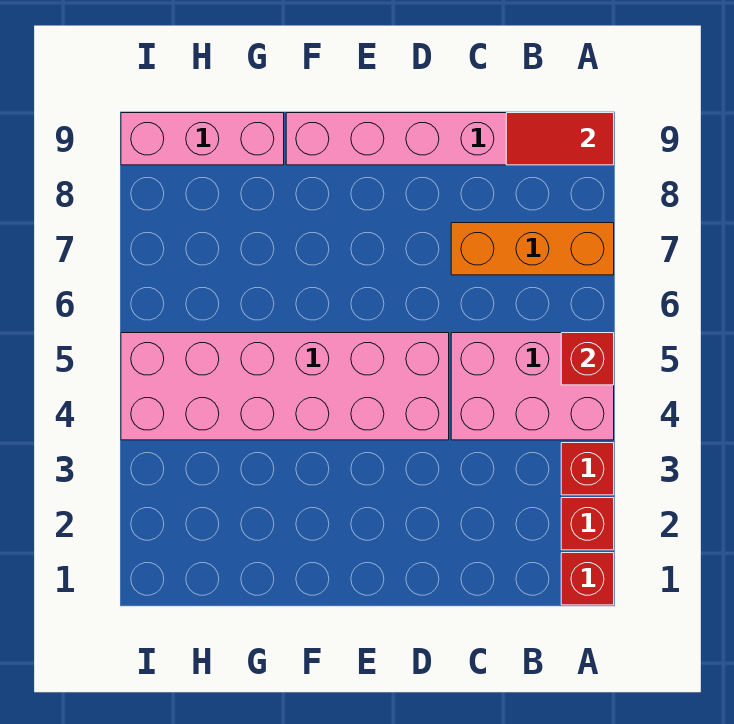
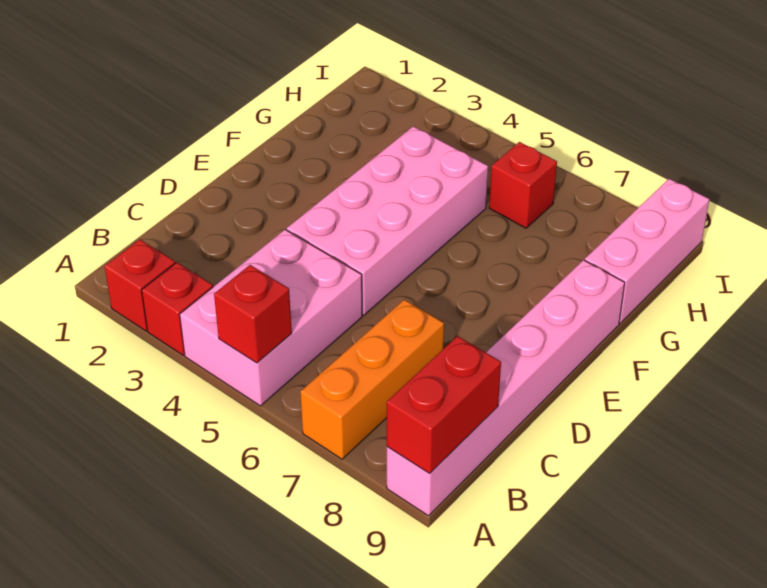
red brick A1 level 1 -> red brick H6 level 1
red tile A9:B9 level 2 -> red brick A9:B9 level 2
pink brick D4:I5 level 1 -> pink brick D4:G5 level 1

